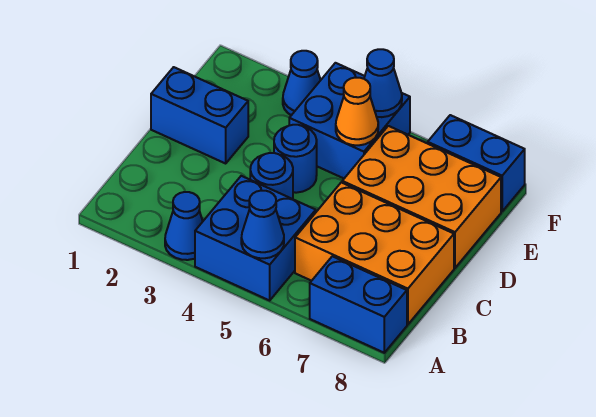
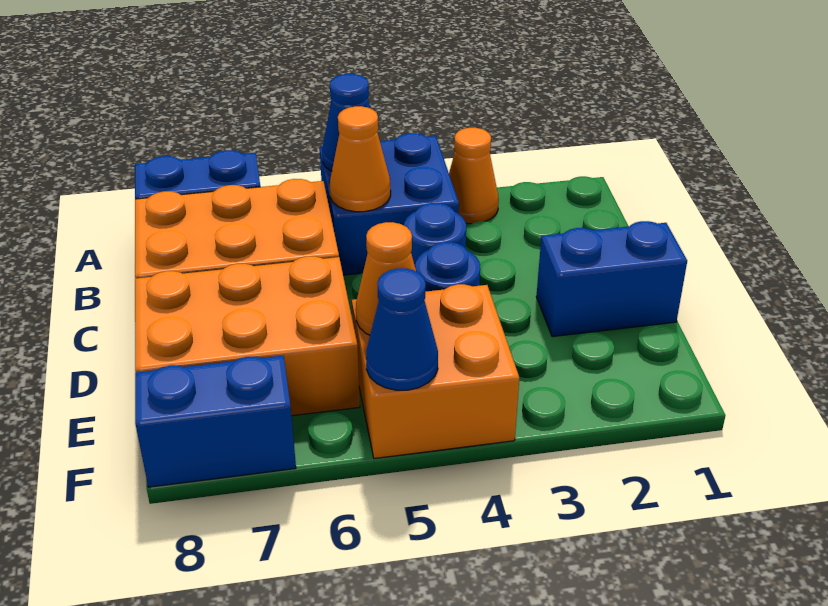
blue cone A3 level 1 -> orange cone A3 level 1
none -> orange cone B5 level 2
blue brick E4:F5 level 1 -> orange brick E4:F5 level 1
blue cone F3 level 1 -> none

